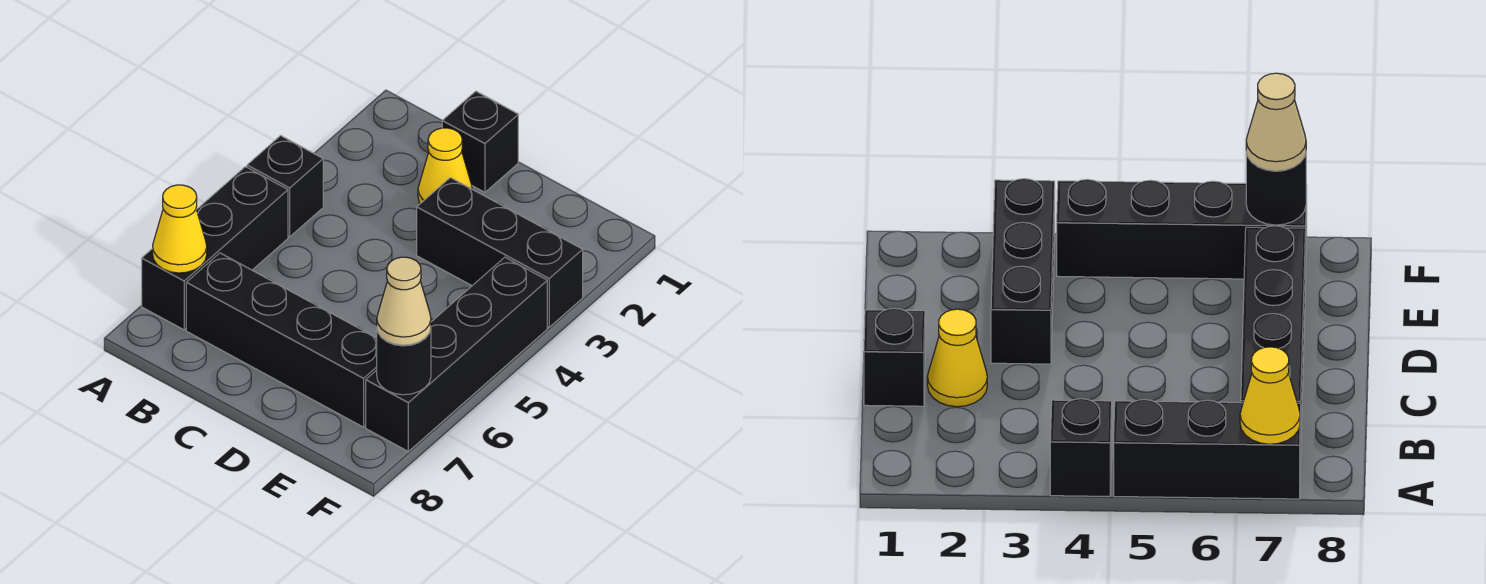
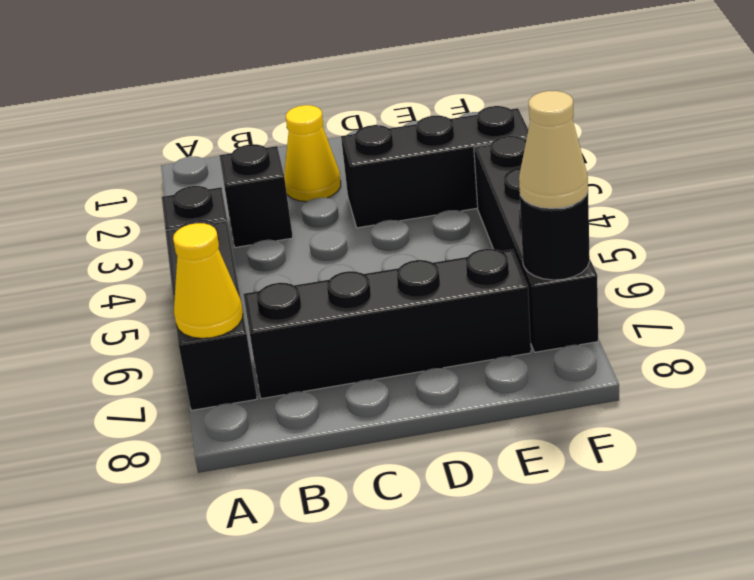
black brick C1 level 1 -> black brick B3 level 1

